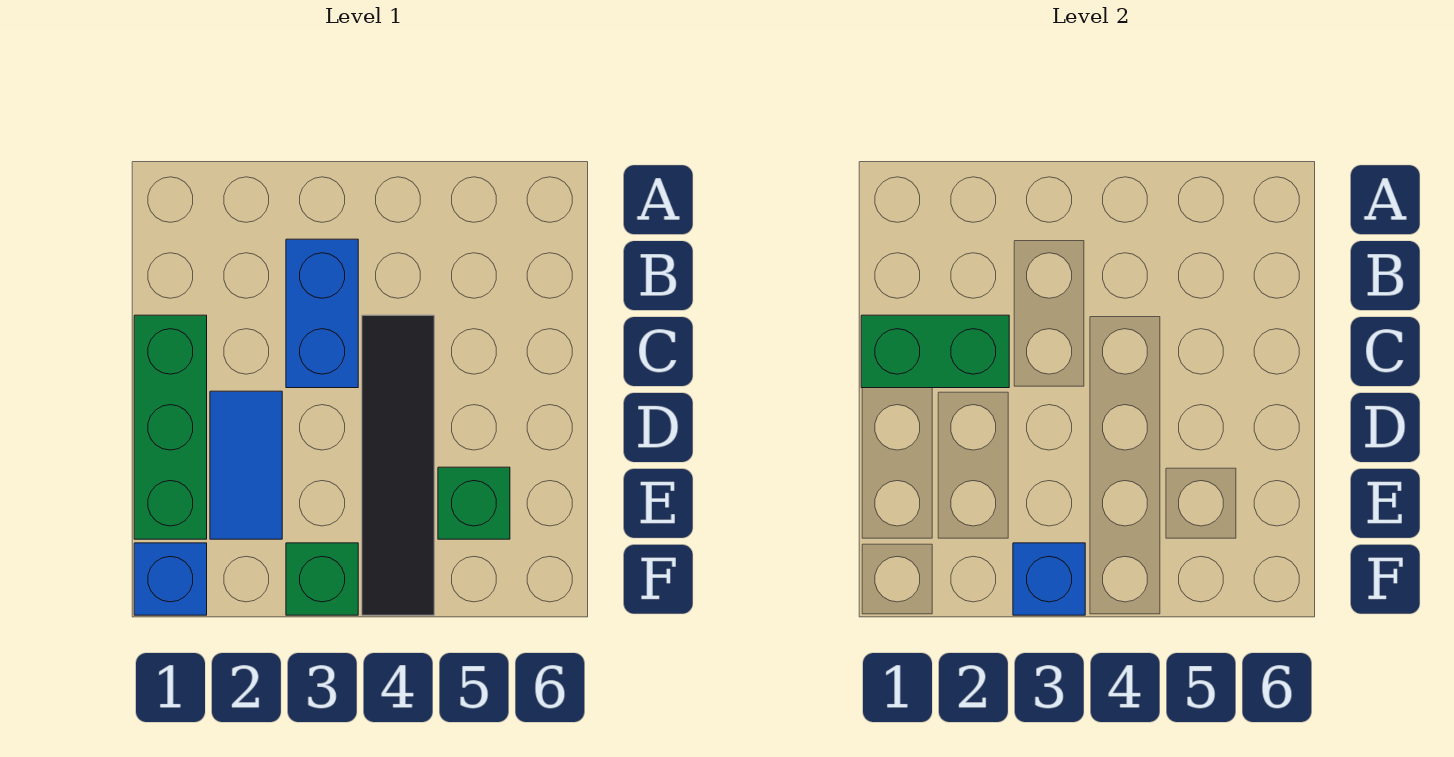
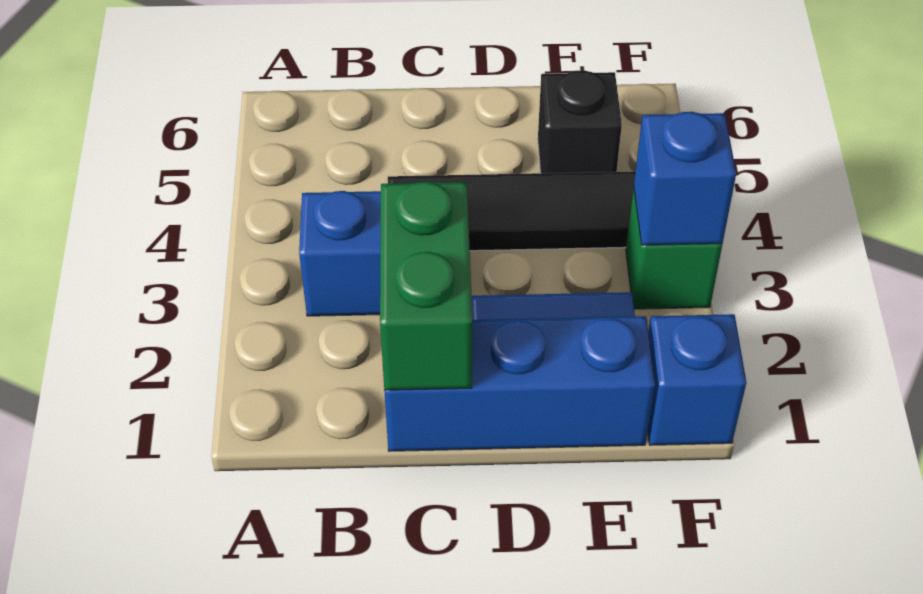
green brick C1:E1 level 1 -> blue brick C1:E1 level 1
green brick E5 level 1 -> black brick E5 level 1

